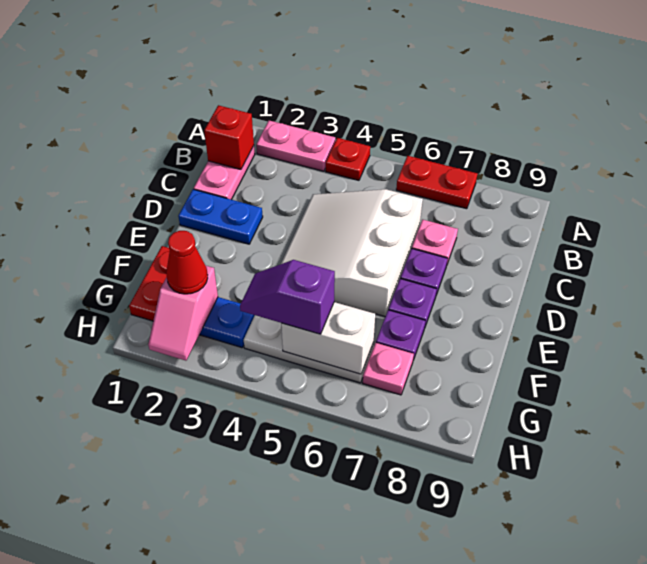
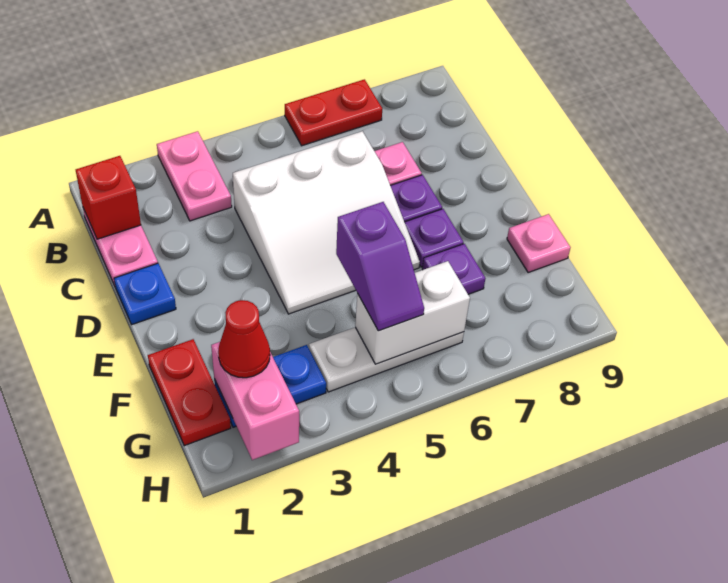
pink plate A2:A3 level 1 -> pink plate A3:B3 level 1
red plate A4 level 1 -> none
white slope C4:E6 level 1 top 6 -> white slope C4:E6 level 1 top C
blue plate D1:D2 level 1 -> blue plate D1 level 1
pink slope G2:H2 level 2 top G -> pink brick G2:H2 level 2
purple slope G4:G5 level 3 top 5 -> purple slope F5:G5 level 3 top F
pink plate G7 level 1 -> pink plate F9 level 1

